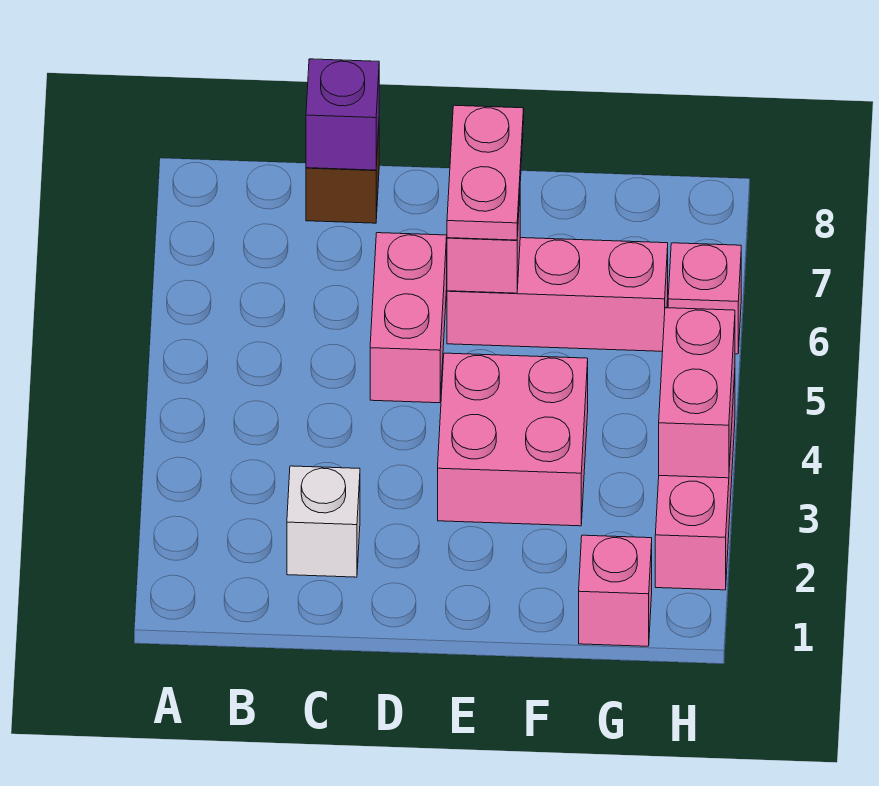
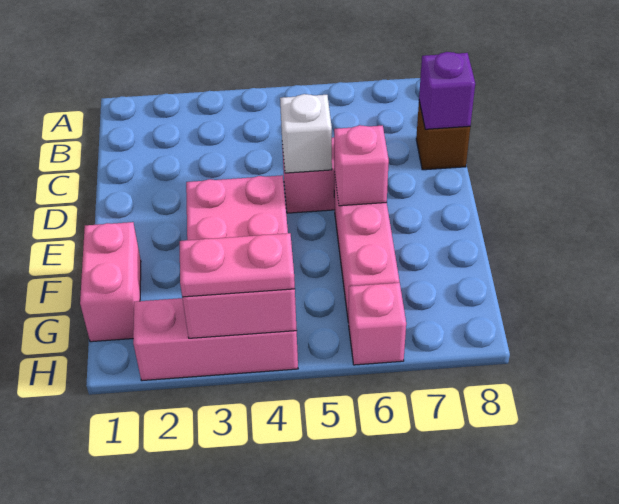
white brick C2 level 1 -> white brick D5 level 2
pink plate E6:E7 level 3 -> pink plate H3:H4 level 3
pink brick G1 level 1 -> pink brick F1:G1 level 1

